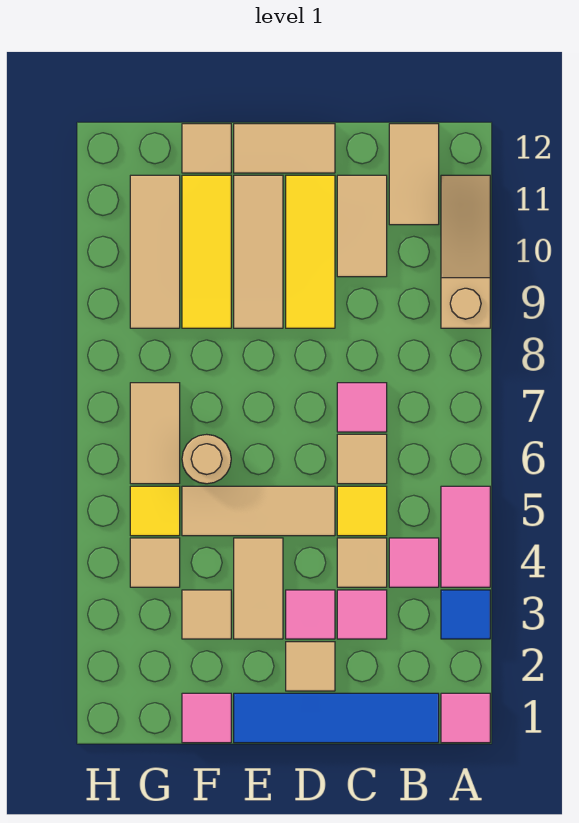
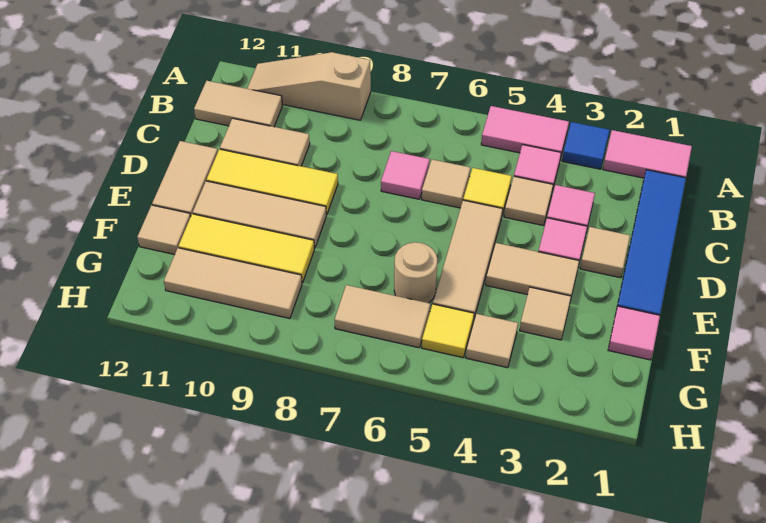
pink tile A1 level 1 -> pink tile A1:A2 level 1

